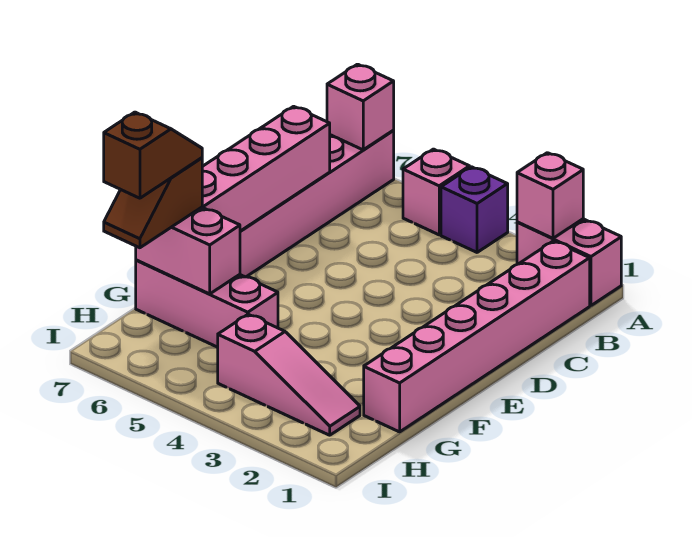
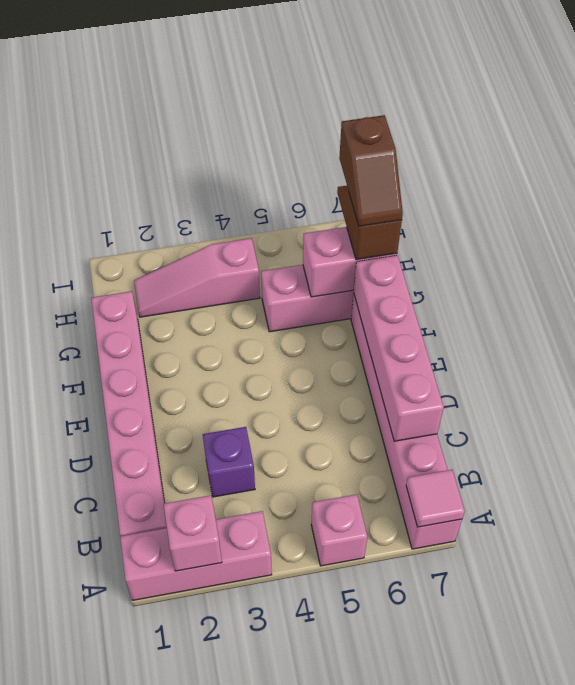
pink brick A1:A2 level 1 -> pink brick A1:A3 level 1
purple brick A4 level 1 -> purple brick C3 level 1
pink brick A7 level 2 -> pink tile A7 level 2

